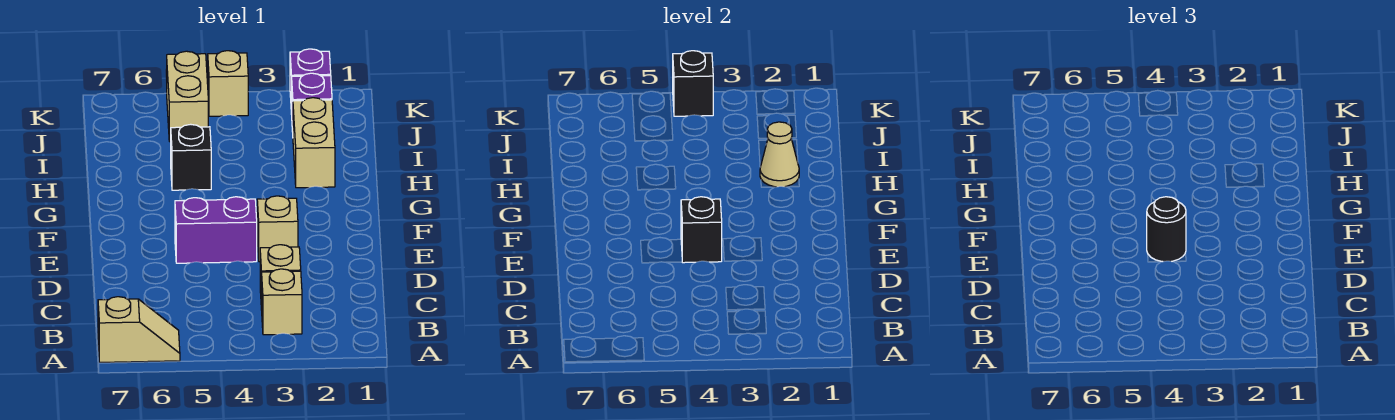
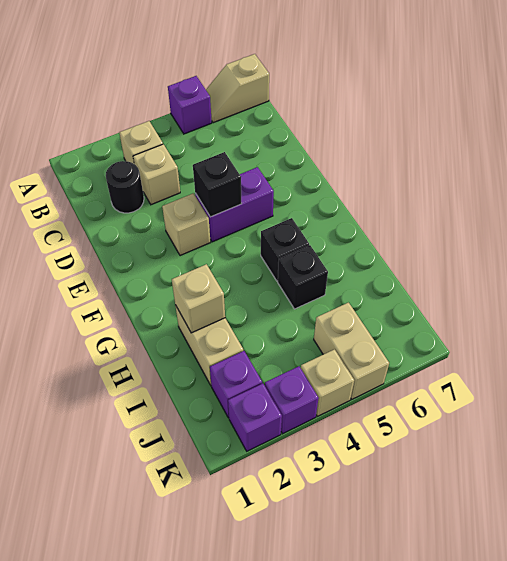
none -> purple brick A5 level 1
black round brick E4 level 3 -> black round brick C2 level 1
tan cone H2 level 2 -> tan brick H2 level 2
none -> purple brick K3 level 1
black brick K4 level 2 -> black brick G5 level 1

